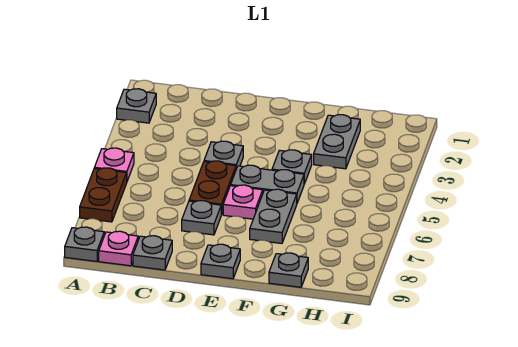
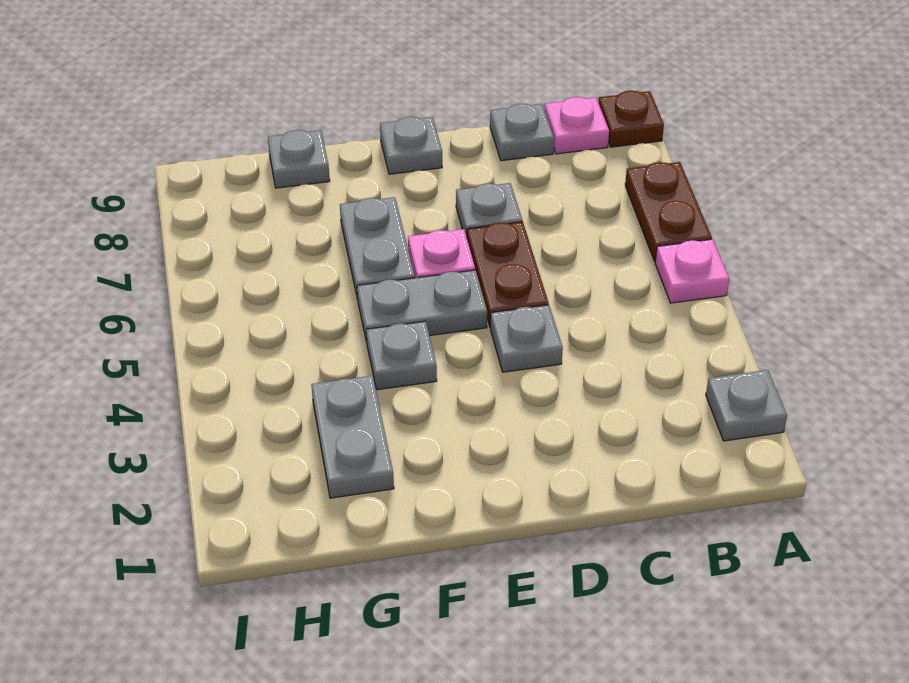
grey plate A9 level 1 -> brown plate A9 level 1

